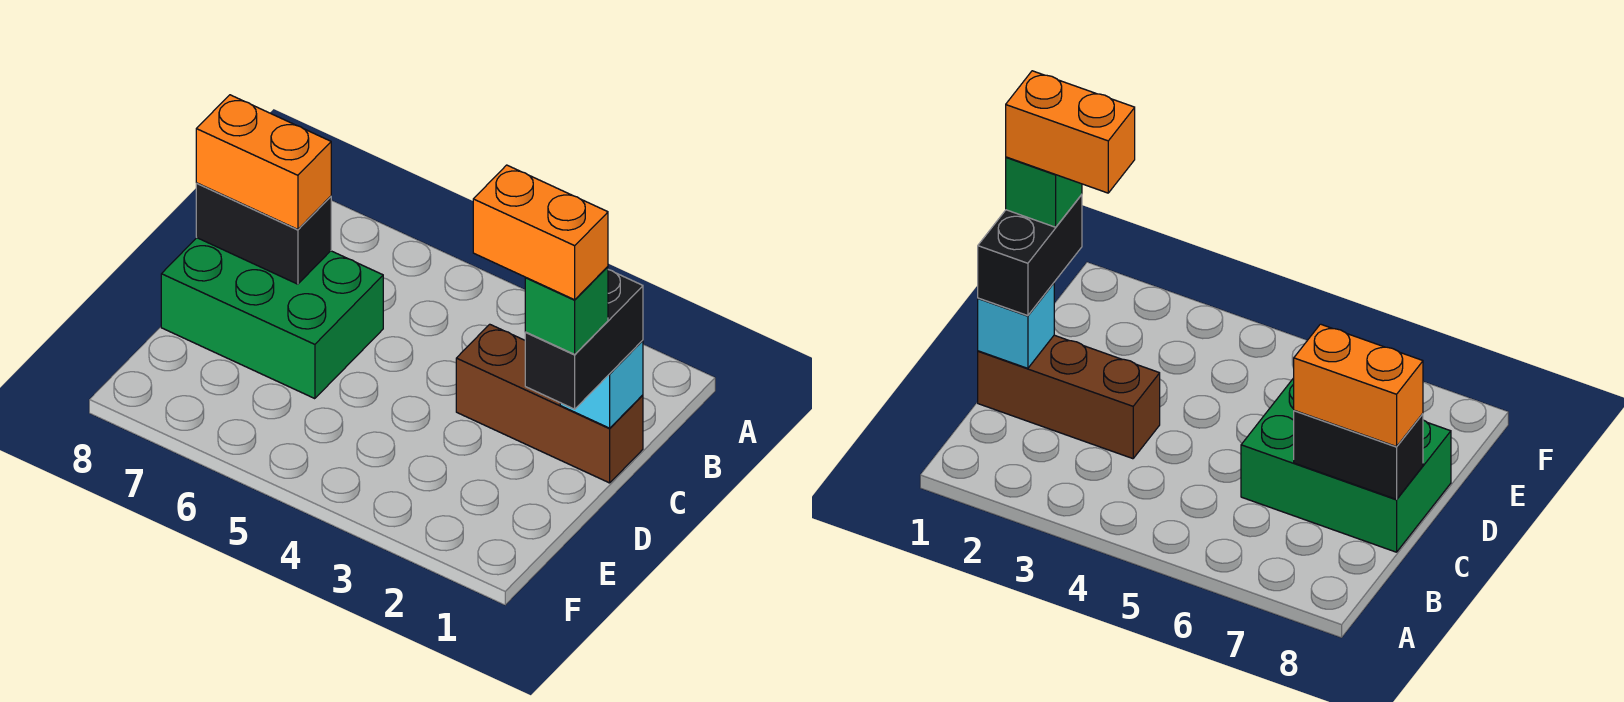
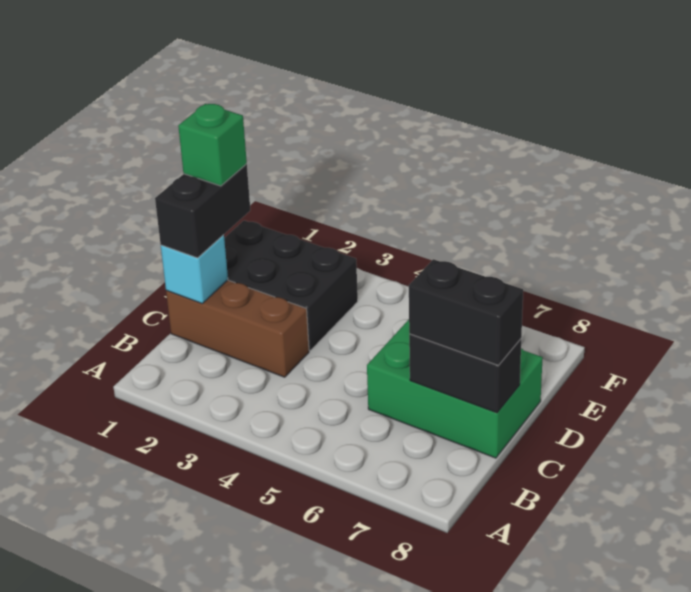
orange brick C7:C8 level 3 -> black brick C7:C8 level 3
none -> black brick D1:E3 level 1
orange brick D1:D2 level 5 -> none

